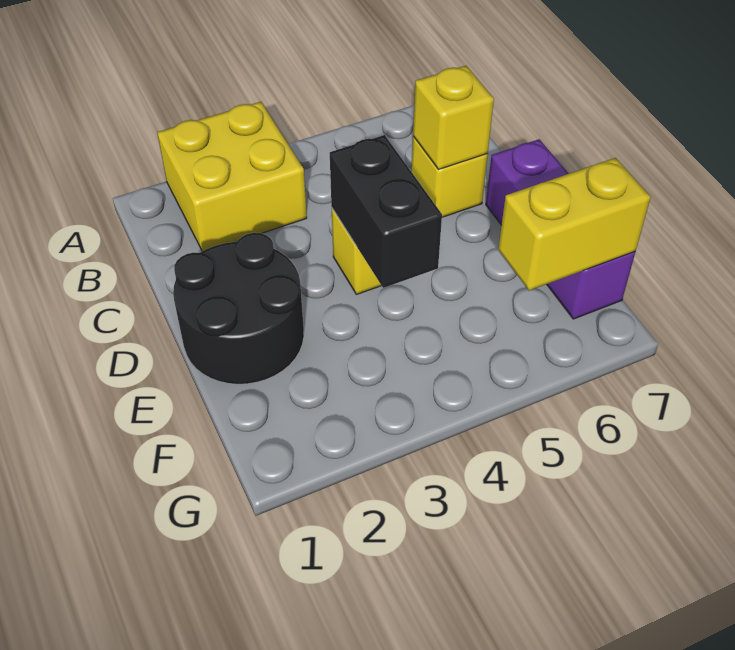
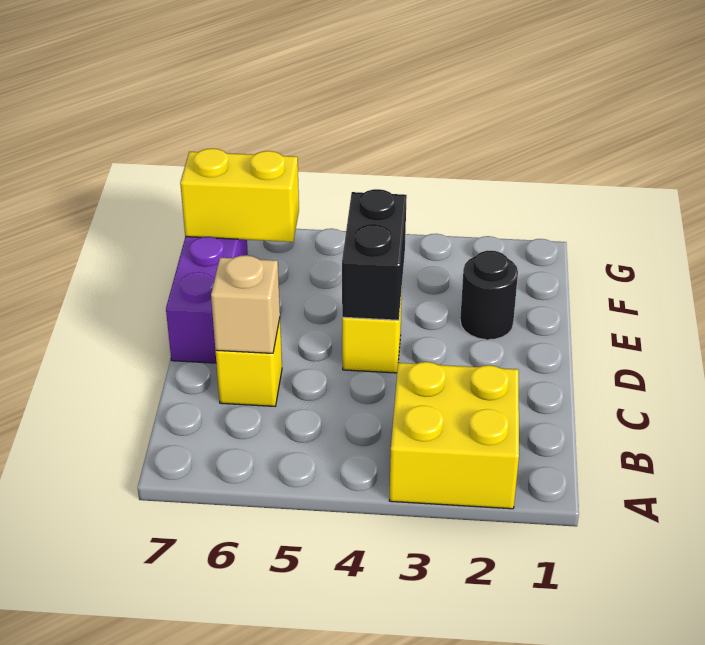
yellow brick C6 level 2 -> tan brick C6 level 2
black round brick D1:E2 level 1 -> black round brick E2 level 1

